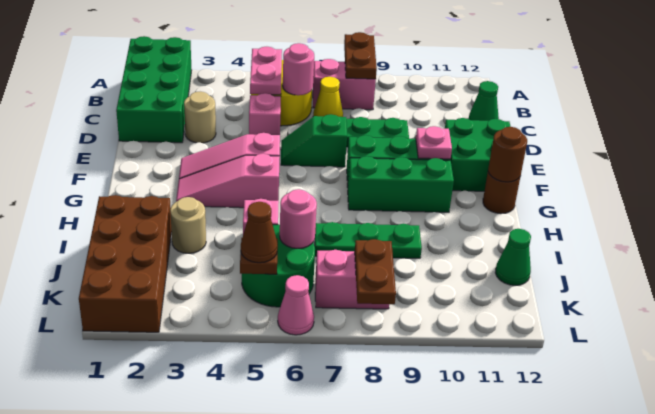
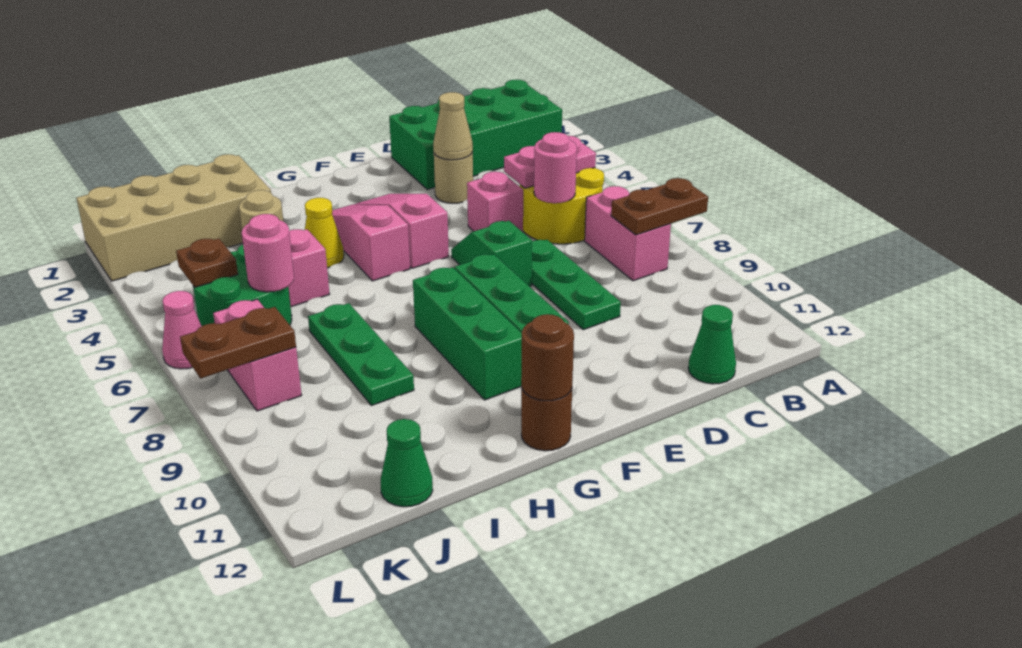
yellow cone C7 level 1 -> yellow cone H4 level 1
none -> tan cone D3 level 2
green brick E11:F12 level 1 -> none
pink plate F10 level 2 -> none
brown brick I1:L2 level 1 -> tan brick I1:L2 level 1
brown cone K5 level 3 -> none

